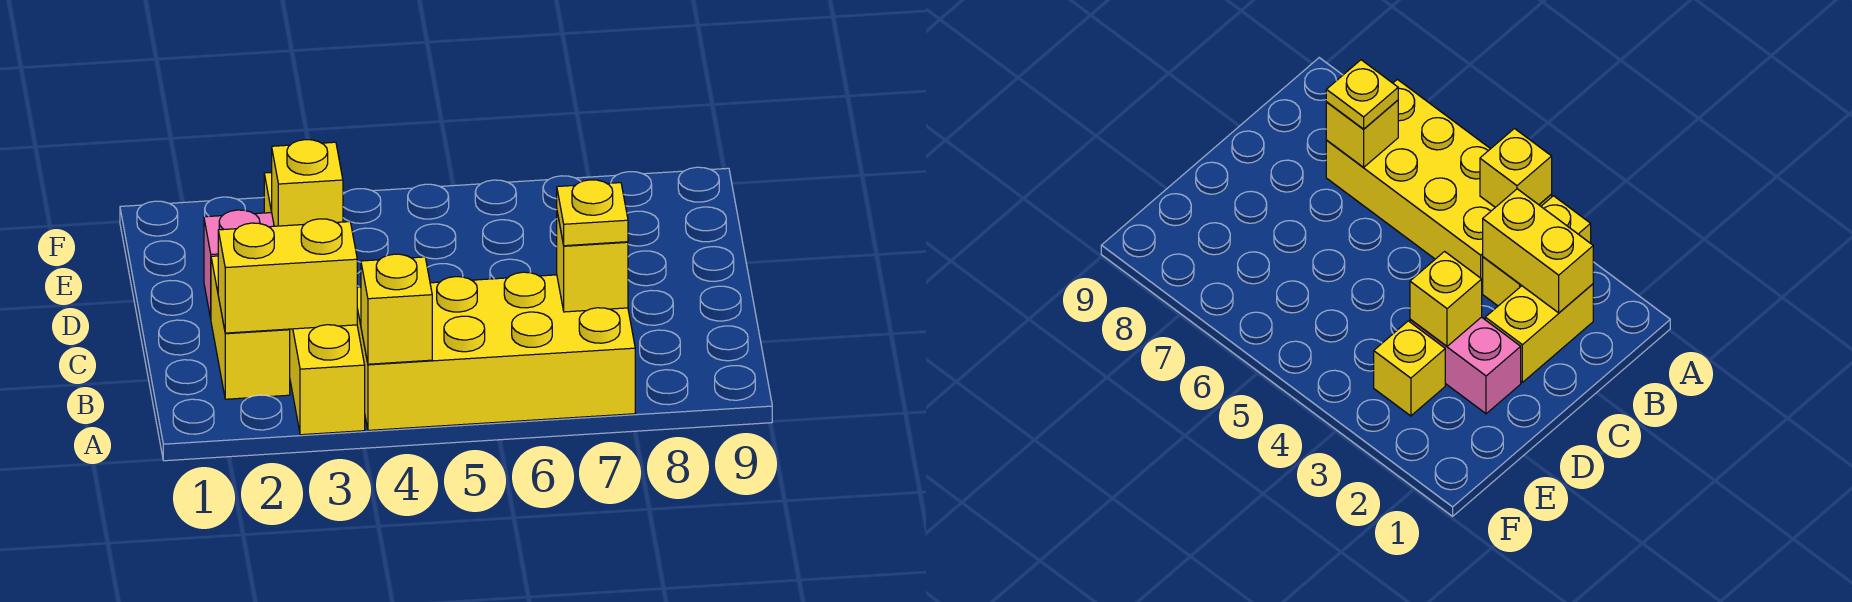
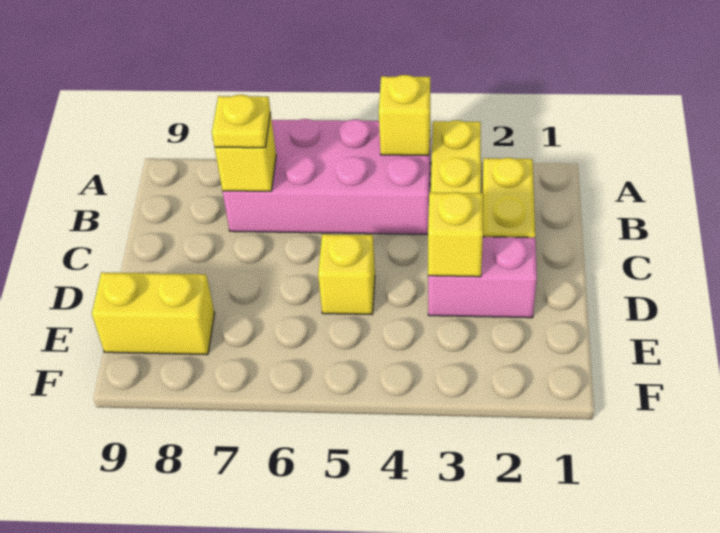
yellow brick A4:B7 level 1 -> pink brick A4:B7 level 1
yellow brick B2:B3 level 2 -> yellow brick E8:E9 level 1
yellow brick E3 level 1 -> yellow brick D5 level 1

